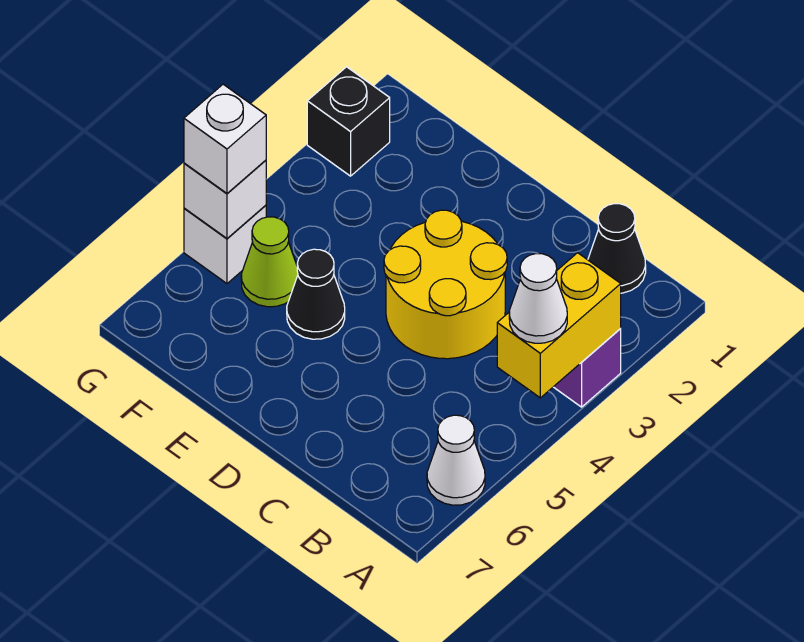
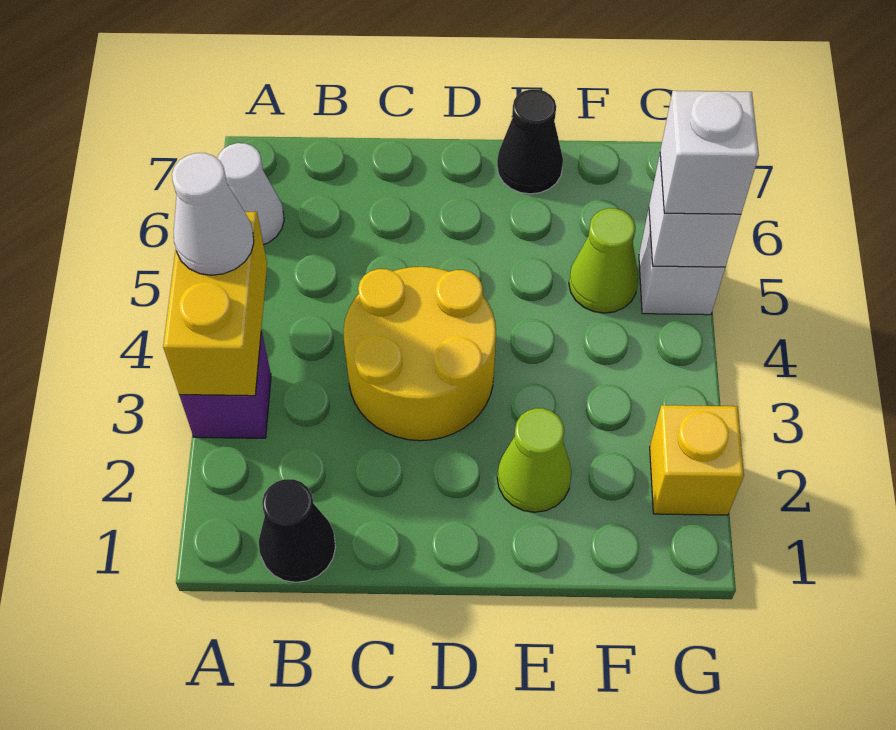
none -> lime cone E2 level 1
black cone E5 level 1 -> black cone E7 level 1
black brick G2 level 1 -> yellow brick G2 level 1

